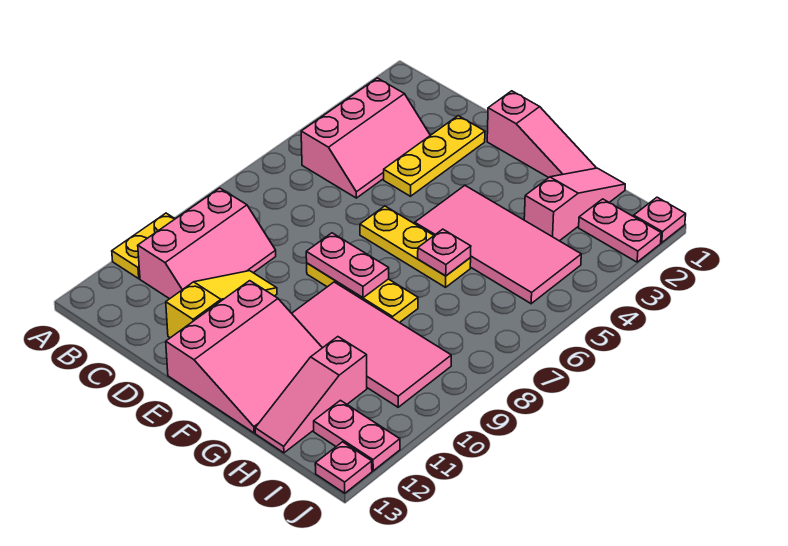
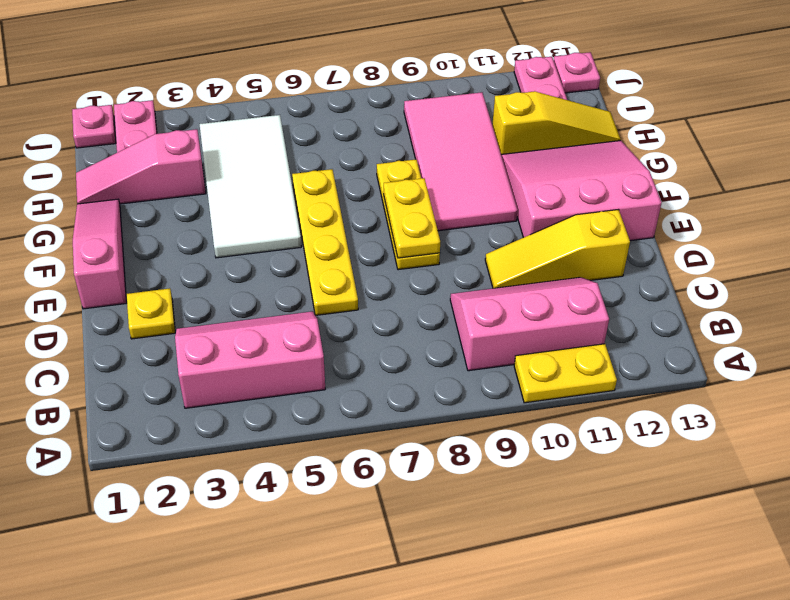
yellow plate D2:D4 level 1 -> yellow plate D2 level 1
yellow plate E6:G6 level 1 -> yellow plate D6:G6 level 1
pink plate E8:F8 level 2 -> yellow plate E8:F8 level 2
pink tile F4:I5 level 1 -> white tile F4:I5 level 1
pink plate G6 level 2 -> none
pink slope H11:H13 level 1 top 11 -> yellow slope H11:H13 level 1 top 11

